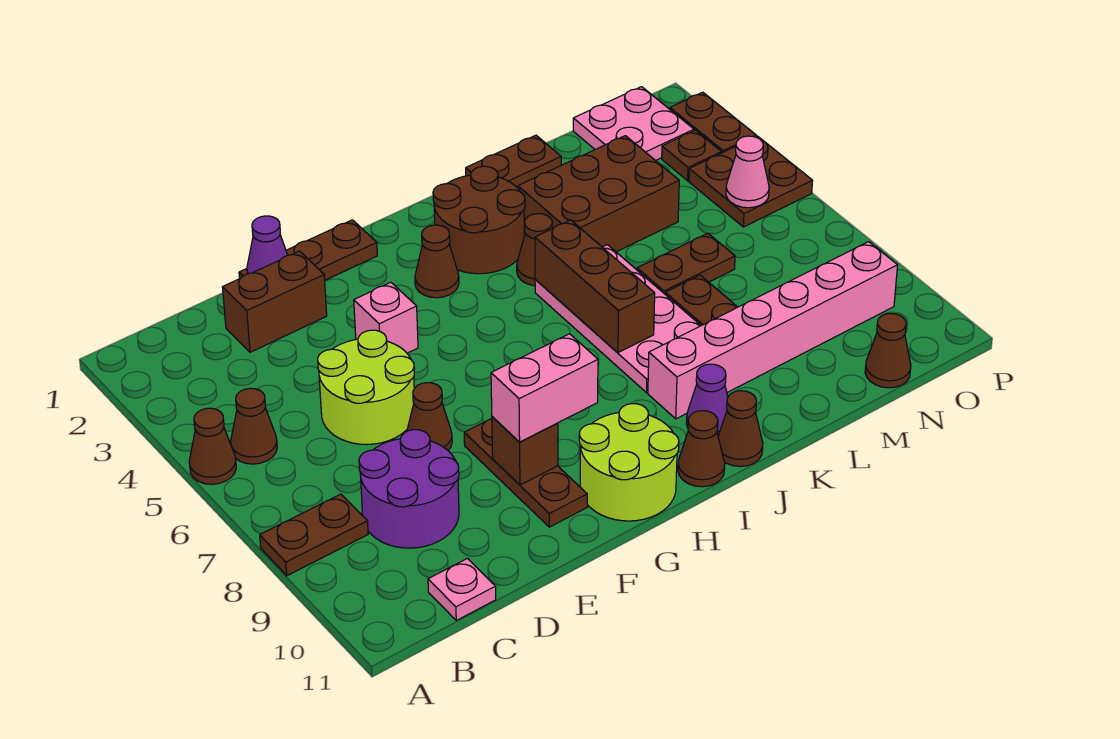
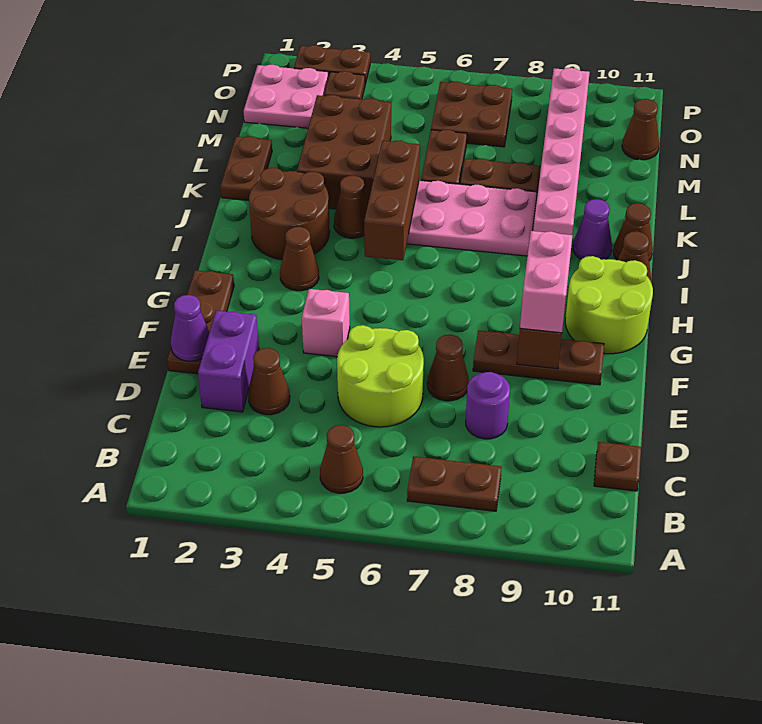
brown cone A5 level 1 -> brown cone D3 level 1
brown plate A8:B8 level 1 -> brown plate B7:B8 level 1
purple round brick C8:D9 level 1 -> purple round brick D8 level 1
pink plate C11 level 1 -> brown plate C11 level 1
brown brick D2:E2 level 1 -> purple brick D2:E2 level 1
brown brick J5:J7 level 2 -> brown brick I5:K5 level 2
brown plate O4:P5 level 1 -> brown plate N6:O7 level 1
pink cone O5 level 2 -> none

